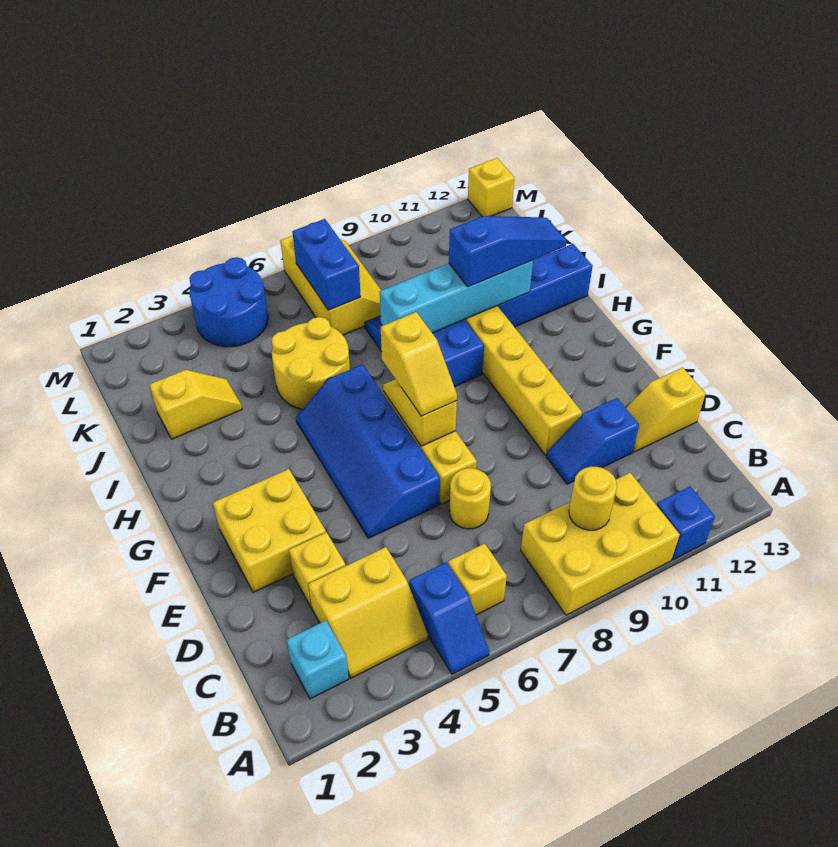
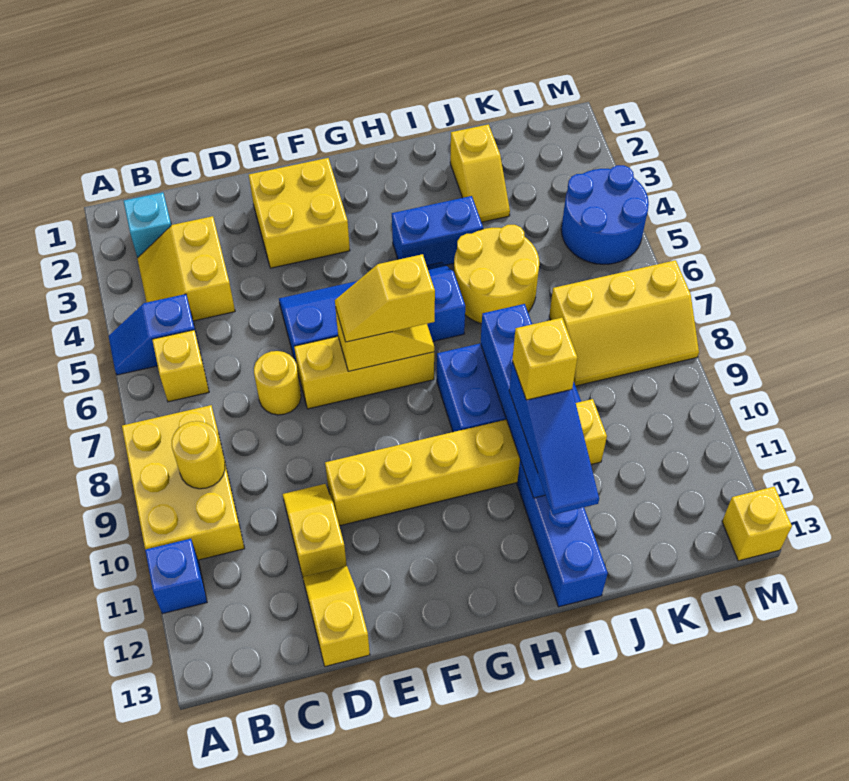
yellow brick D3 level 1 -> yellow brick I10 level 4
blue slope D10:D11 level 1 top 11 -> yellow slope D10:D11 level 1 top 11
cyan brick I8:I11 level 2 -> blue brick I8:I11 level 2
blue brick K7:L7 level 2 -> blue brick H4:I4 level 1

